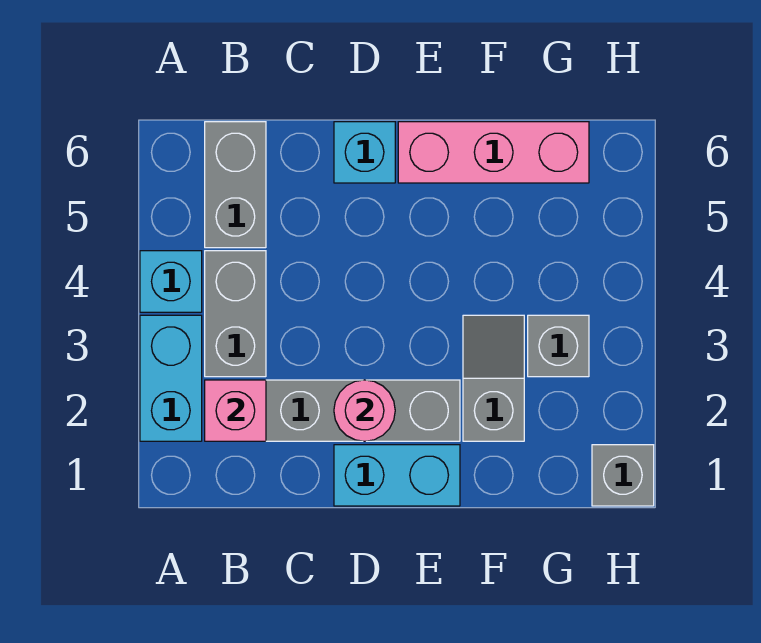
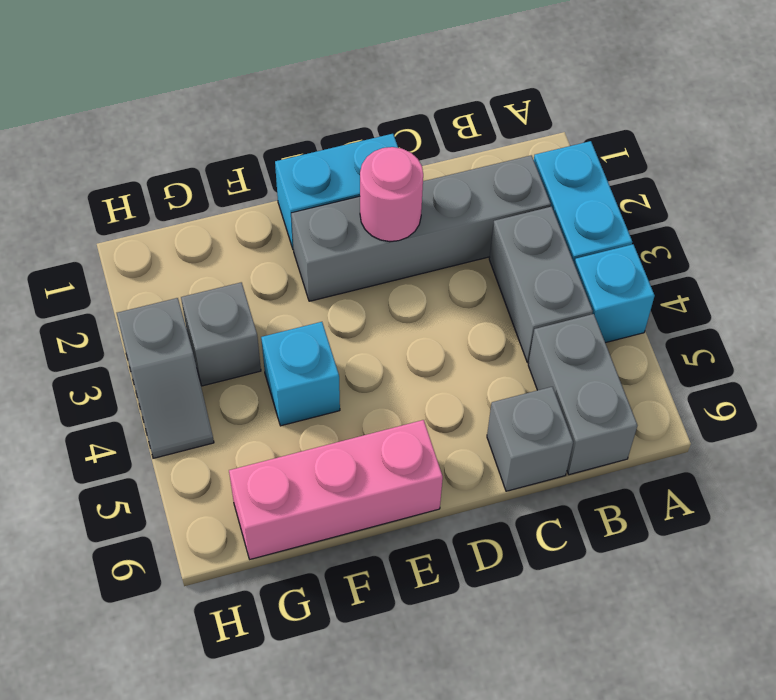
pink brick B2 level 2 -> none
cyan brick D6 level 1 -> cyan brick F4 level 1
grey slope F2:F3 level 1 top 2 -> grey slope H3:H4 level 1 top 3
grey brick H1 level 1 -> grey brick C6 level 1

